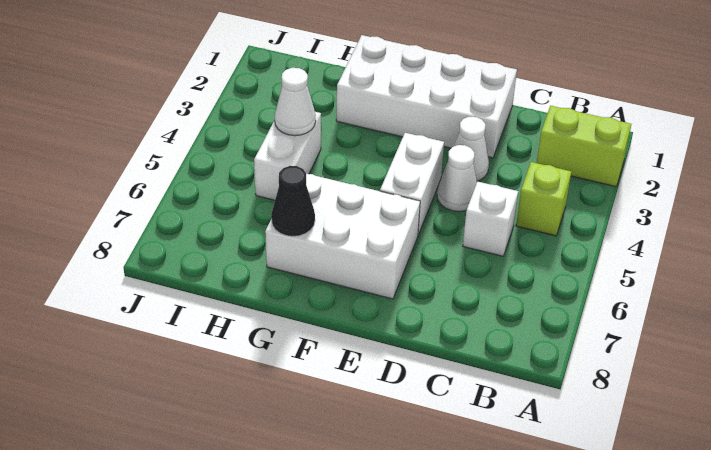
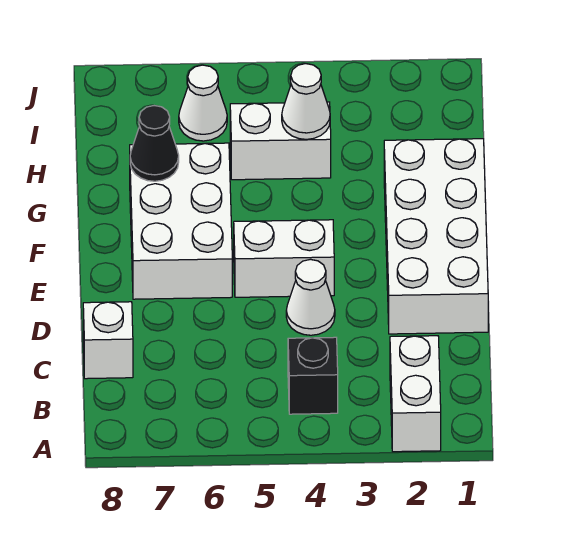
lime brick A2:B2 level 1 -> white brick A2:B2 level 1
lime brick B4 level 1 -> black brick B4 level 1
white brick C5 level 1 -> white brick C8 level 1
white cone D3 level 1 -> white cone I6 level 1

